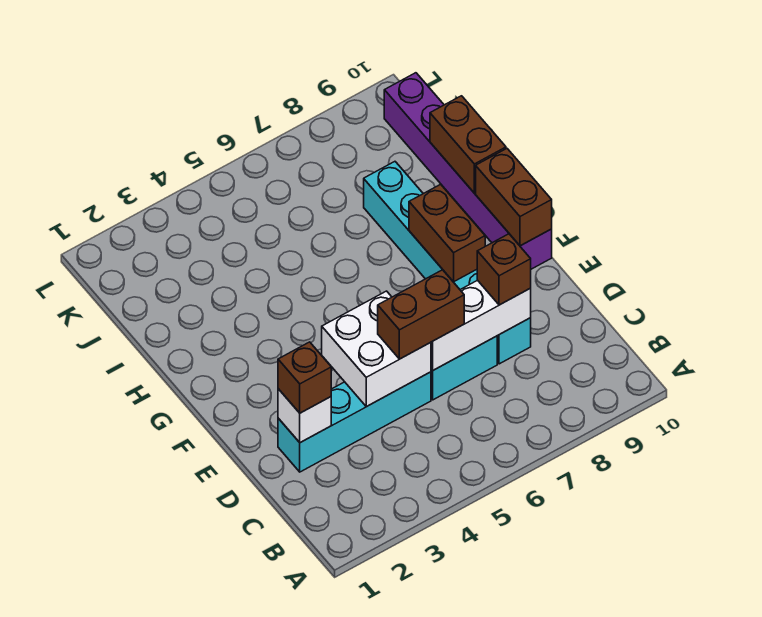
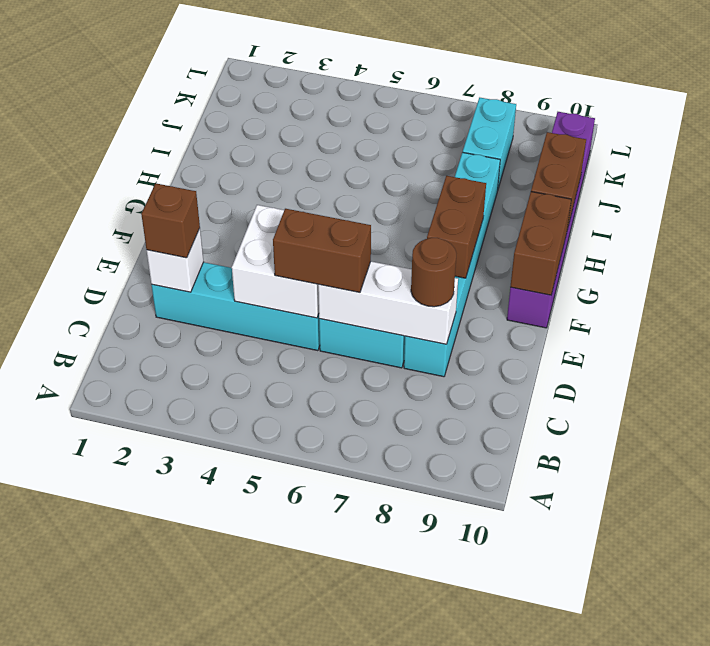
brown brick D8 level 3 -> brown round brick D8 level 3
none -> cyan brick J8:K8 level 1

